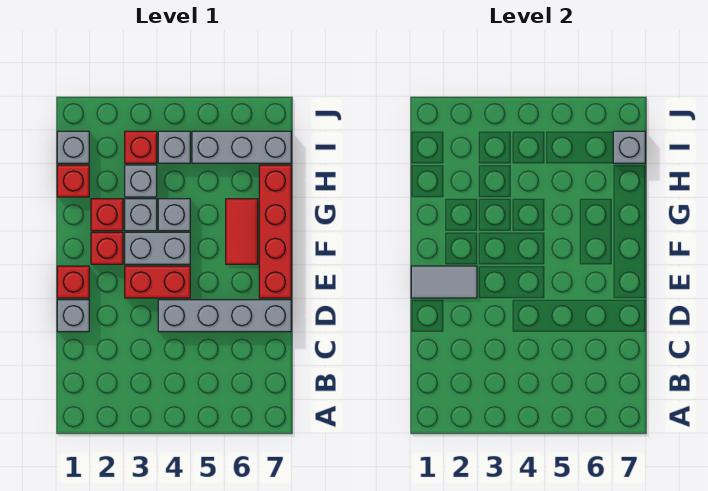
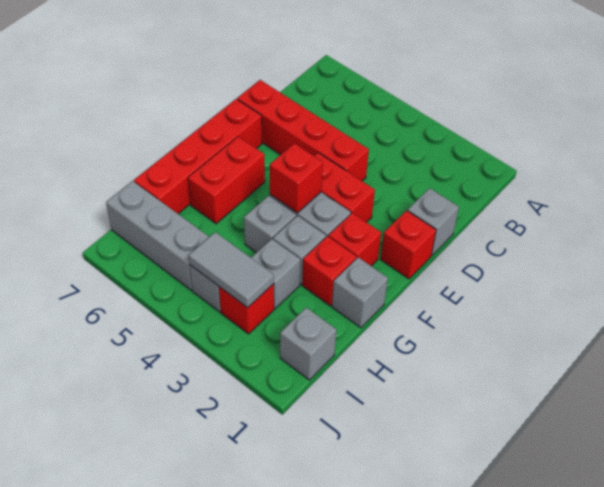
grey brick D4:D7 level 1 -> red brick D4:D7 level 1
grey tile E1:E2 level 2 -> grey tile I3:I4 level 2
red tile F6:G6 level 1 -> red brick F6:G6 level 1
red brick H1 level 1 -> red brick F4 level 2
grey brick I7 level 2 -> grey brick G1 level 1

